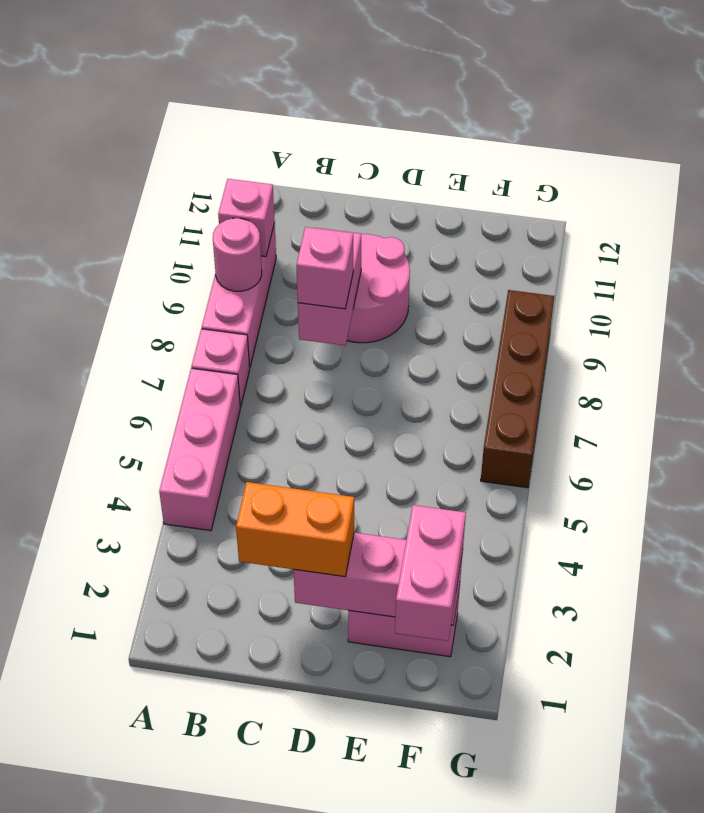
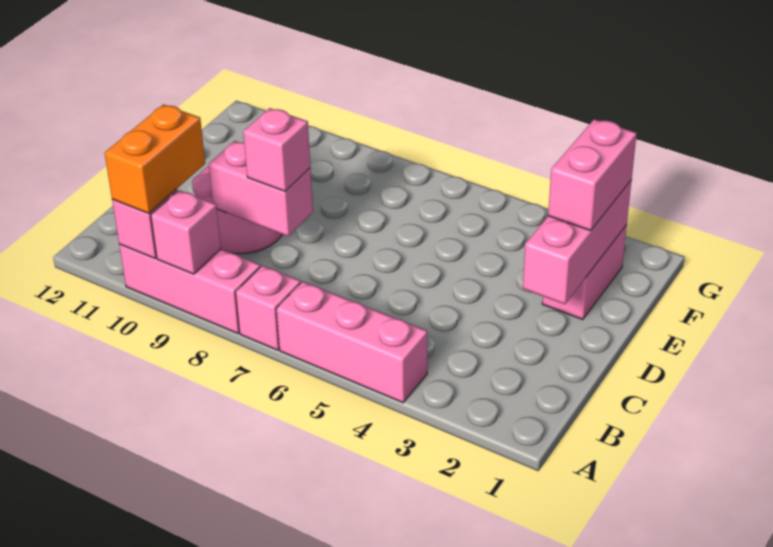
pink round brick A9 level 2 -> pink brick A9 level 2
orange brick C2:D2 level 3 -> orange brick A10:B10 level 3
pink brick F1:F2 level 3 -> pink brick E2:F2 level 3
brown brick G6:G9 level 1 -> none

